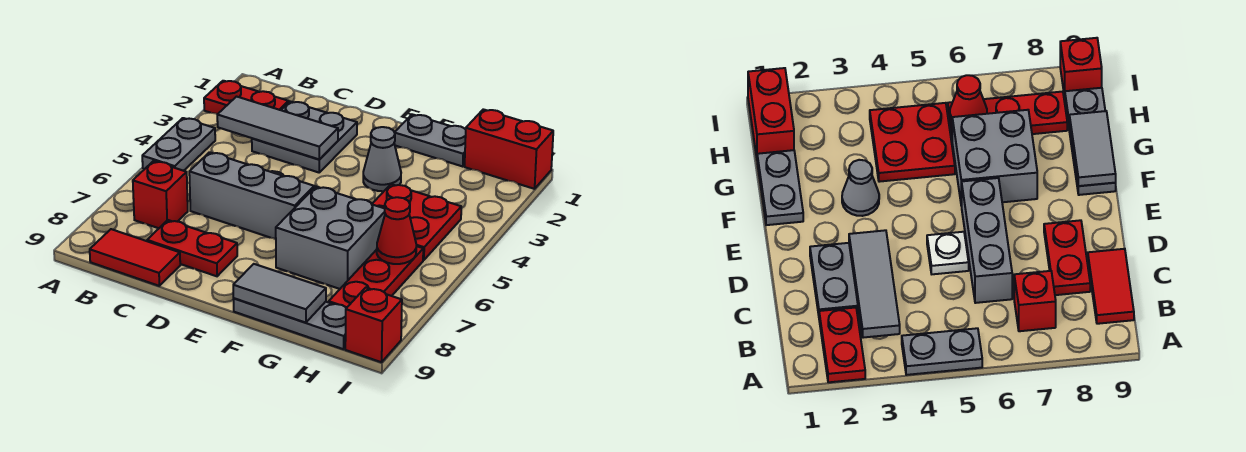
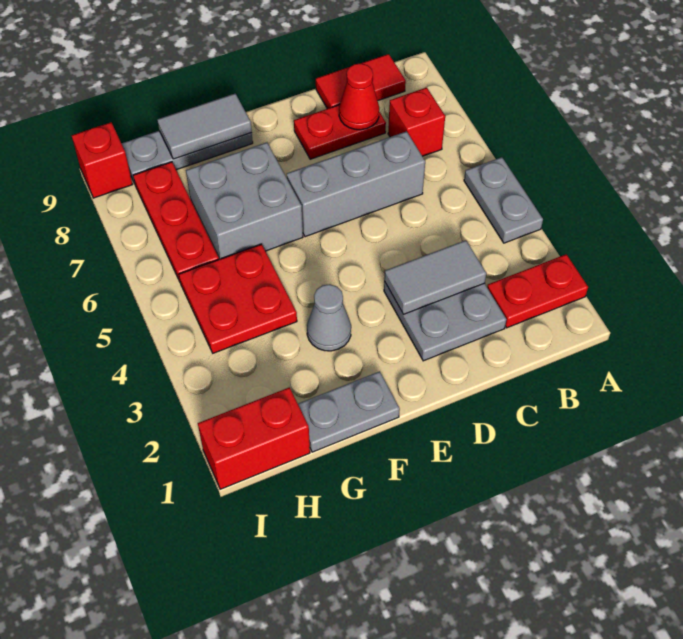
grey tile B3:D3 level 2 -> grey tile C3:D3 level 2
white plate D5 level 1 -> none
red cone H6 level 2 -> red cone C8 level 2

